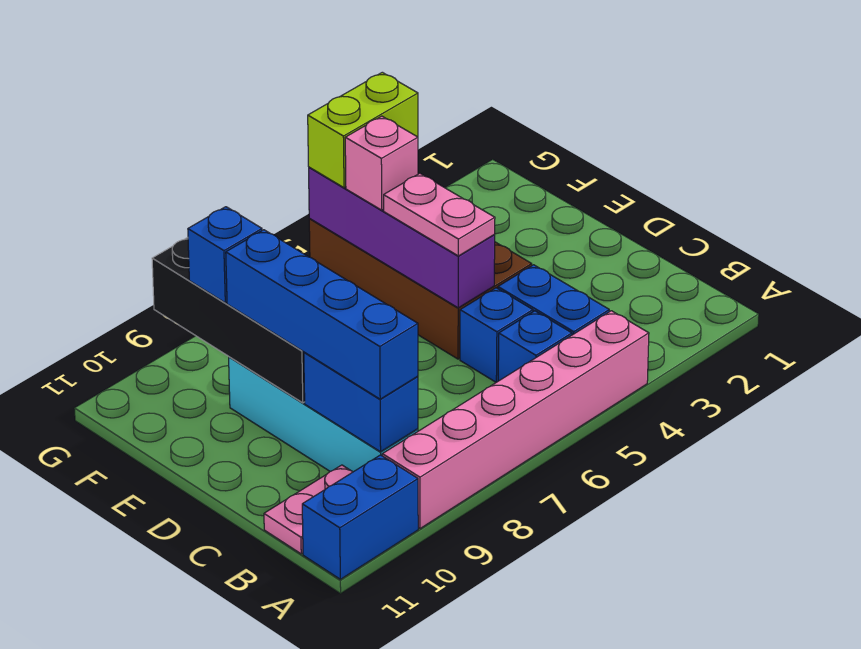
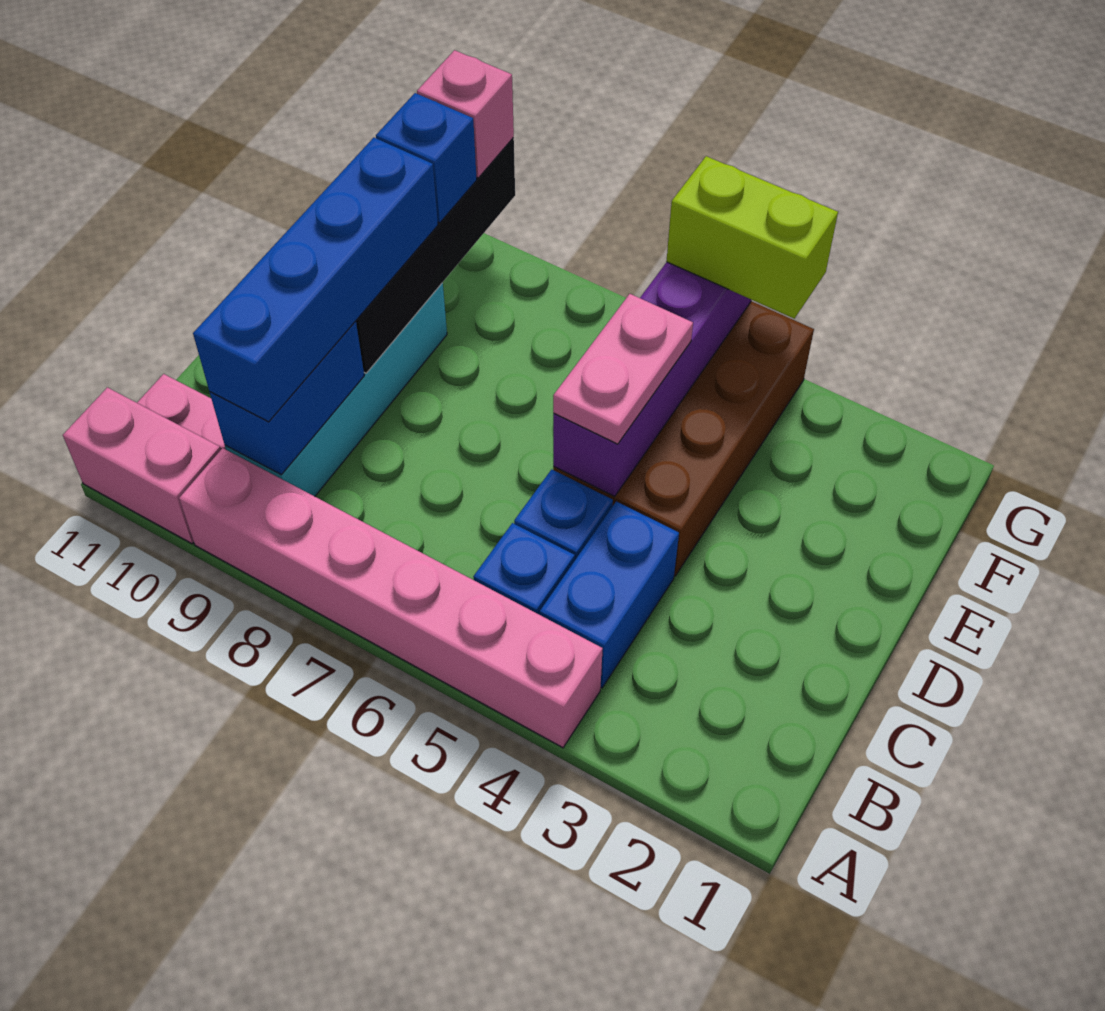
blue brick A10:A11 level 1 -> pink brick A10:A11 level 1
pink brick F5 level 3 -> pink brick G9 level 3

